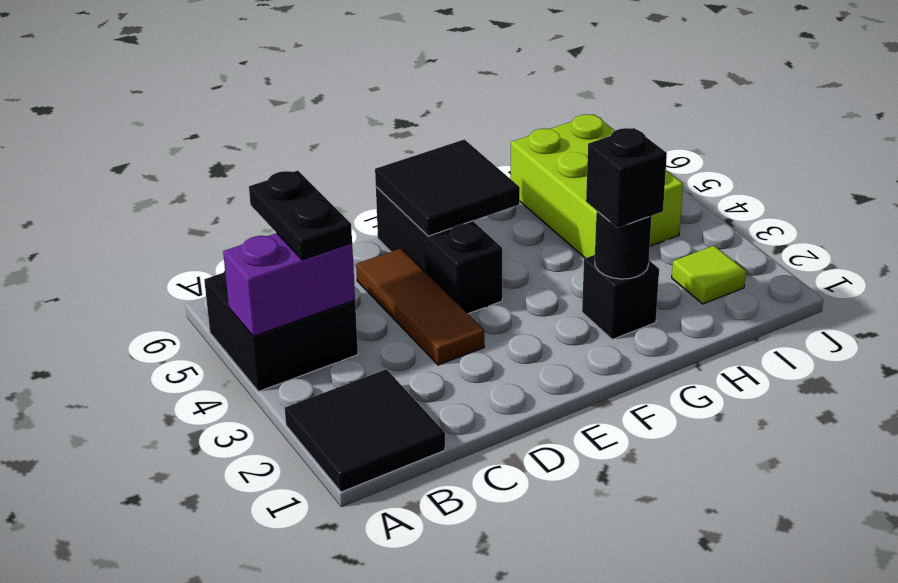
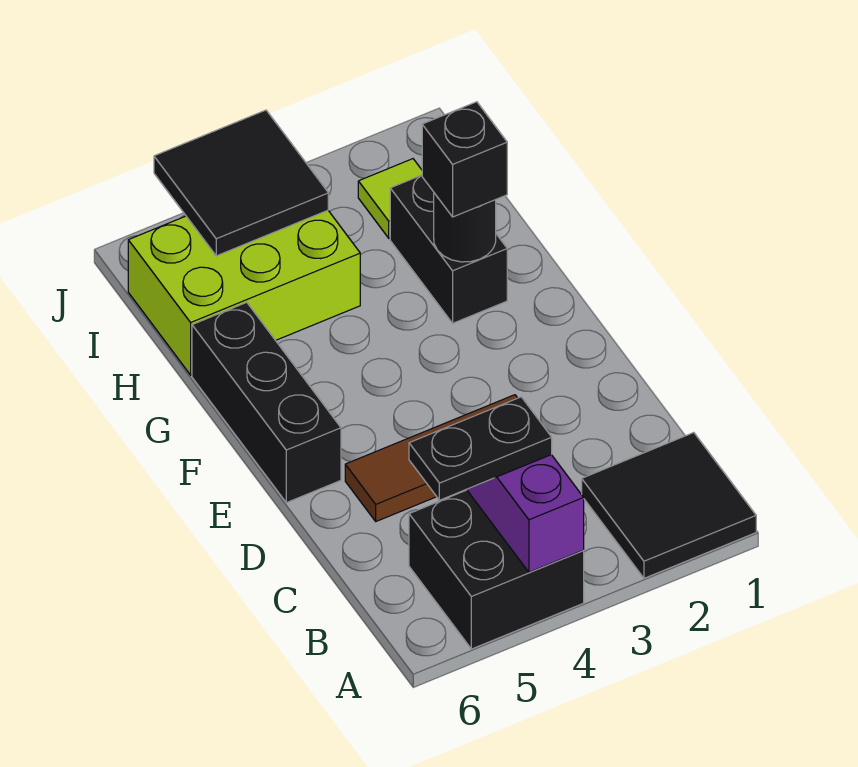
black brick E4:E6 level 1 -> black brick E6:G6 level 1
black tile E5:F6 level 2 -> black tile I4:J5 level 2
black brick G2 level 1 -> black brick G2:H2 level 1

